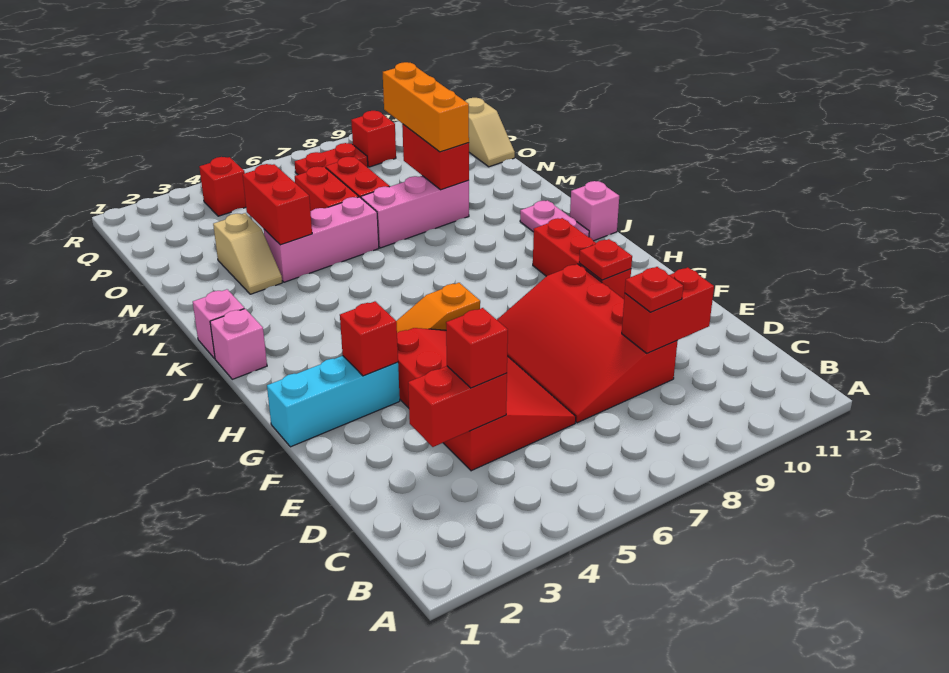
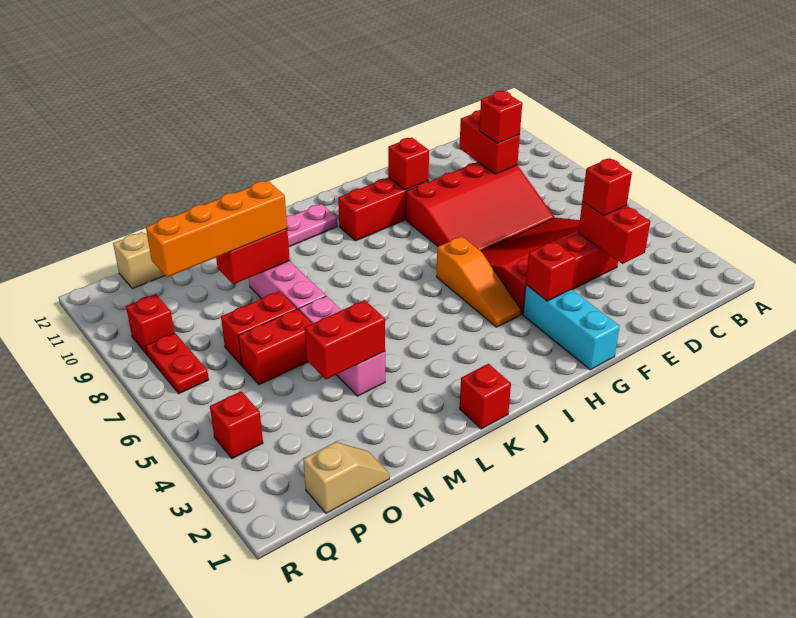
red plate D9 level 3 -> red brick D9 level 3
red plate G10 level 2 -> red brick G10 level 2
pink brick J1 level 1 -> none
pink brick J12 level 1 -> none
pink brick K1 level 1 -> red brick K1 level 1
tan slope M3:N3 level 1 top N -> tan slope O1:P1 level 1 top P
orange brick M9:O9 level 3 -> orange brick M9:P9 level 3

